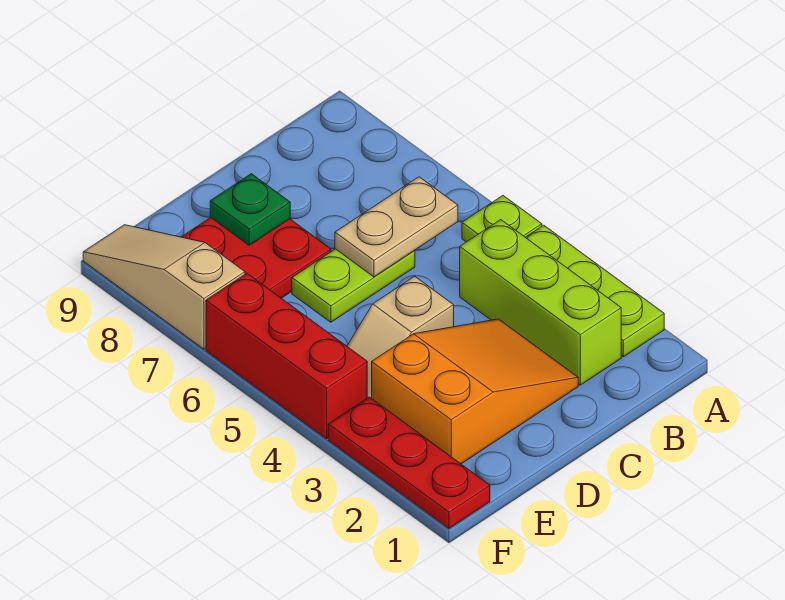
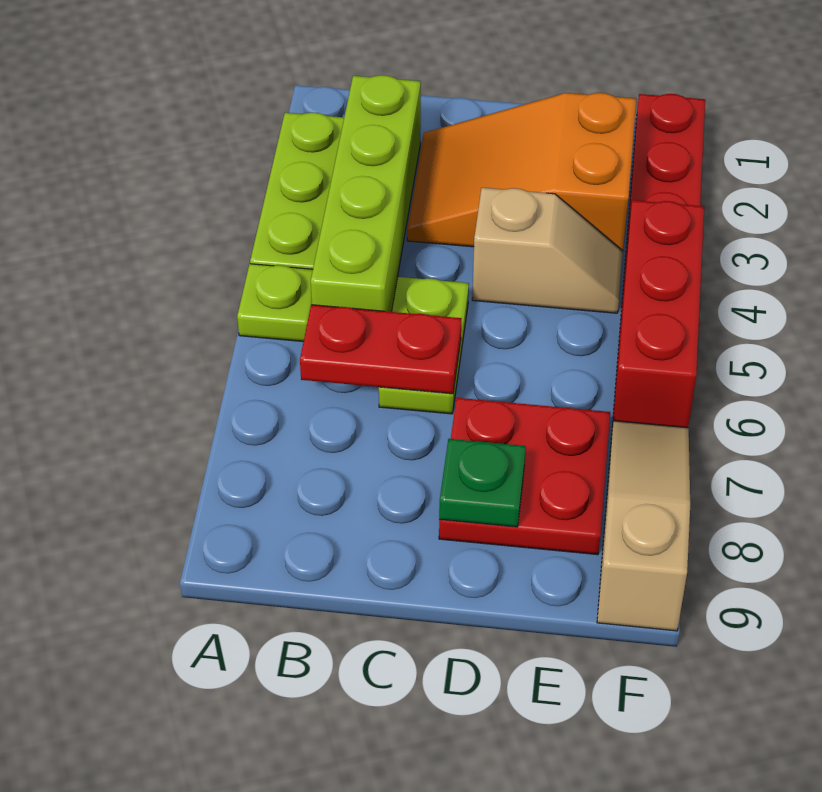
lime brick B2:B4 level 1 -> lime brick B2:B5 level 1
tan plate B6:C6 level 2 -> red plate B6:C6 level 2
lime plate C6:D6 level 1 -> lime plate C5:C6 level 1
tan slope F7:F9 level 1 top 7 -> tan slope F7:F9 level 1 top 9

